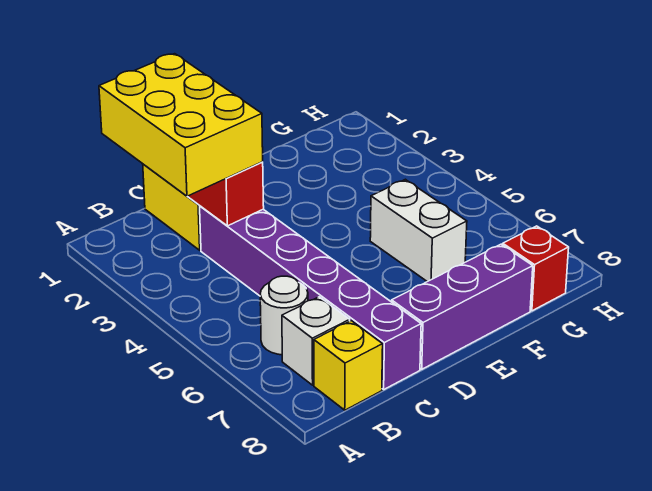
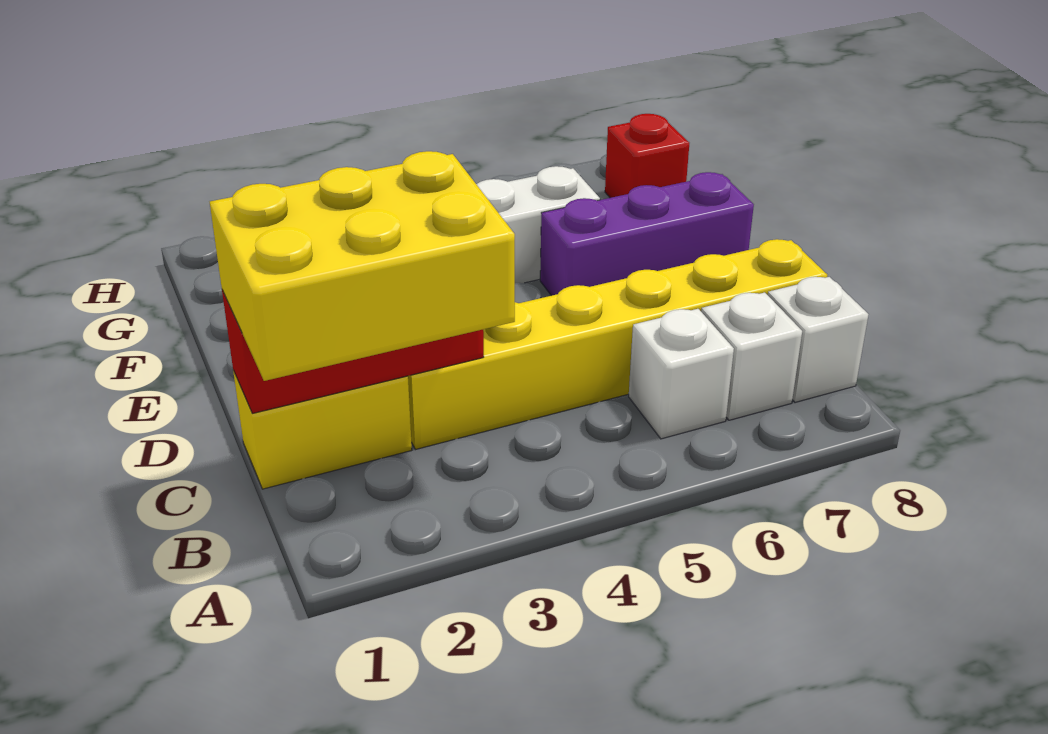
white round brick B6 level 1 -> white brick B6 level 1
yellow brick B8 level 1 -> white brick B8 level 1
purple brick C3:C8 level 1 -> yellow brick C3:C8 level 1
purple brick D8:F8 level 1 -> purple brick E6:E8 level 1

